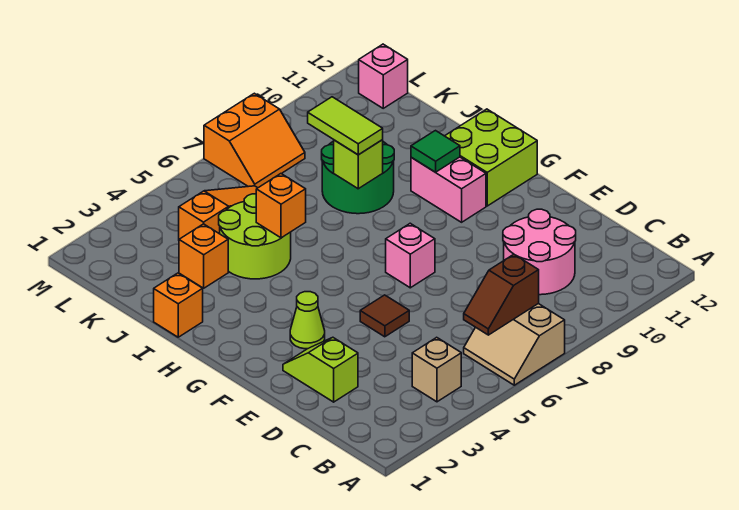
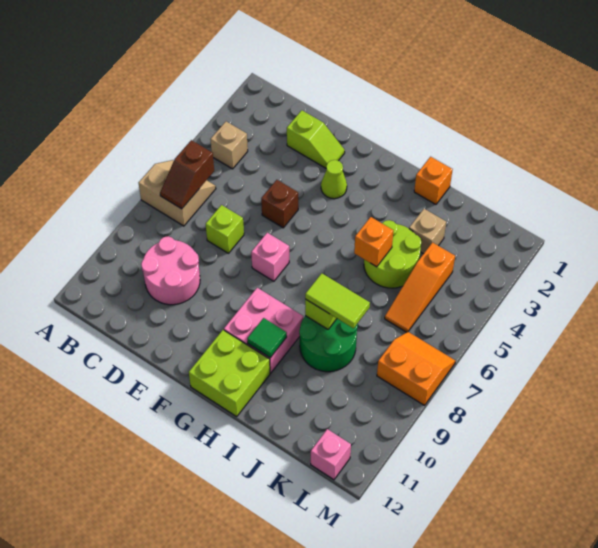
brown slope B6:B7 level 2 top 7 -> brown slope B6:B7 level 2 top 6
none -> lime brick D7 level 1
brown tile E5 level 1 -> brown brick E5 level 1
pink brick G10:H10 level 1 -> pink brick G9:H10 level 1
orange brick J3 level 1 -> tan brick J3 level 1
orange slope L7:M8 level 1 top M -> orange slope L7:M8 level 1 top 8

